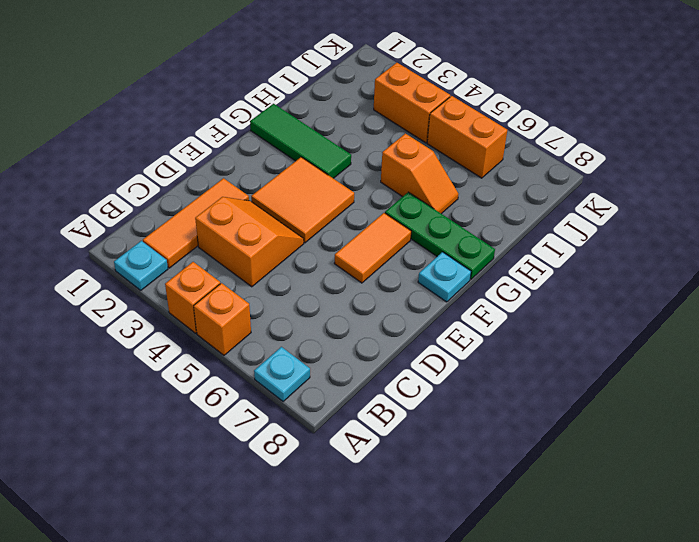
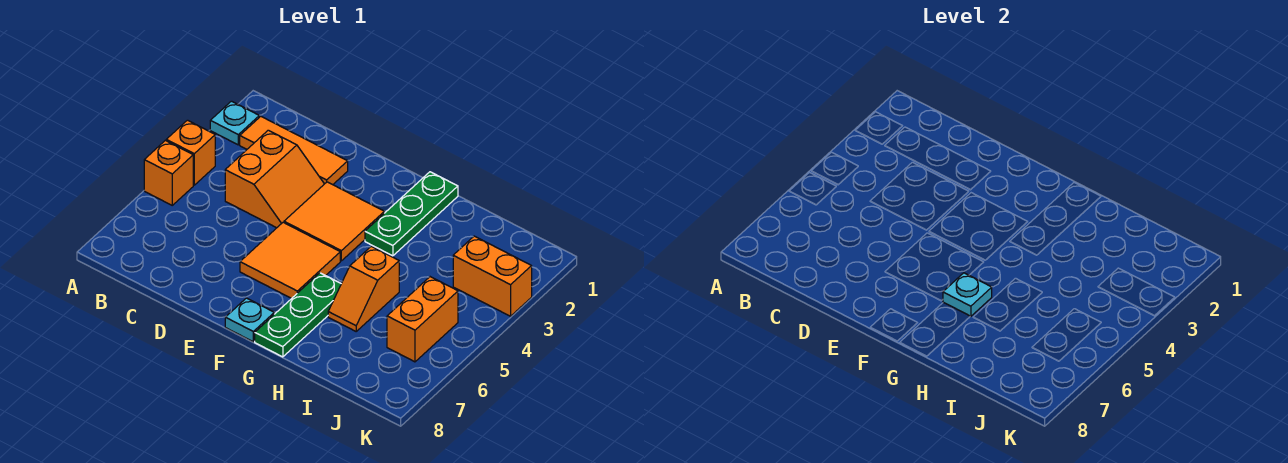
cyan plate A7 level 1 -> cyan plate G6 level 2
orange tile E6:F6 level 1 -> orange tile E5:F6 level 1
green tile G1:G3 level 1 -> green plate G1:G3 level 1
orange brick J3:J4 level 1 -> orange brick J3:K3 level 1

